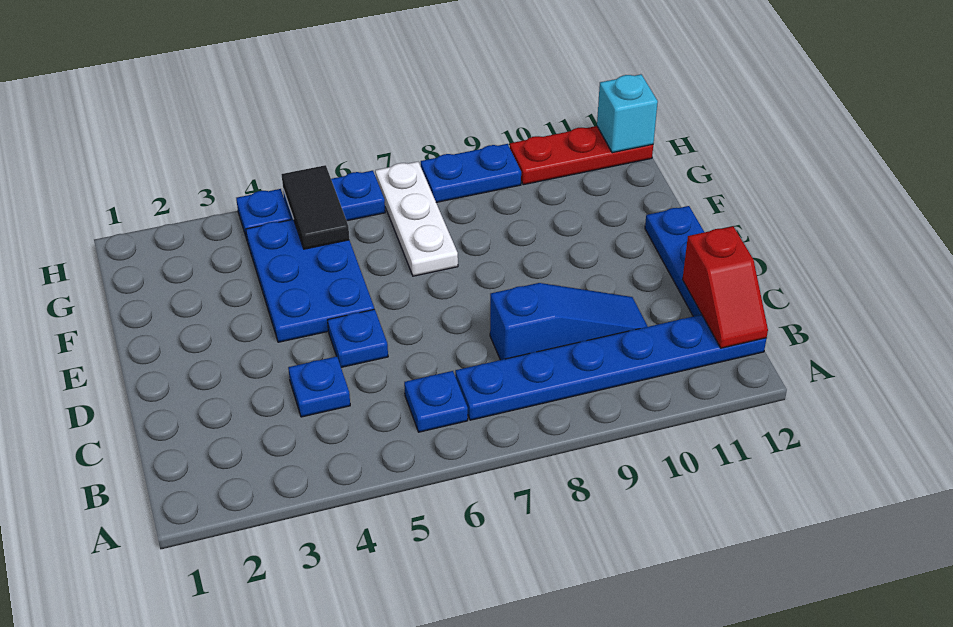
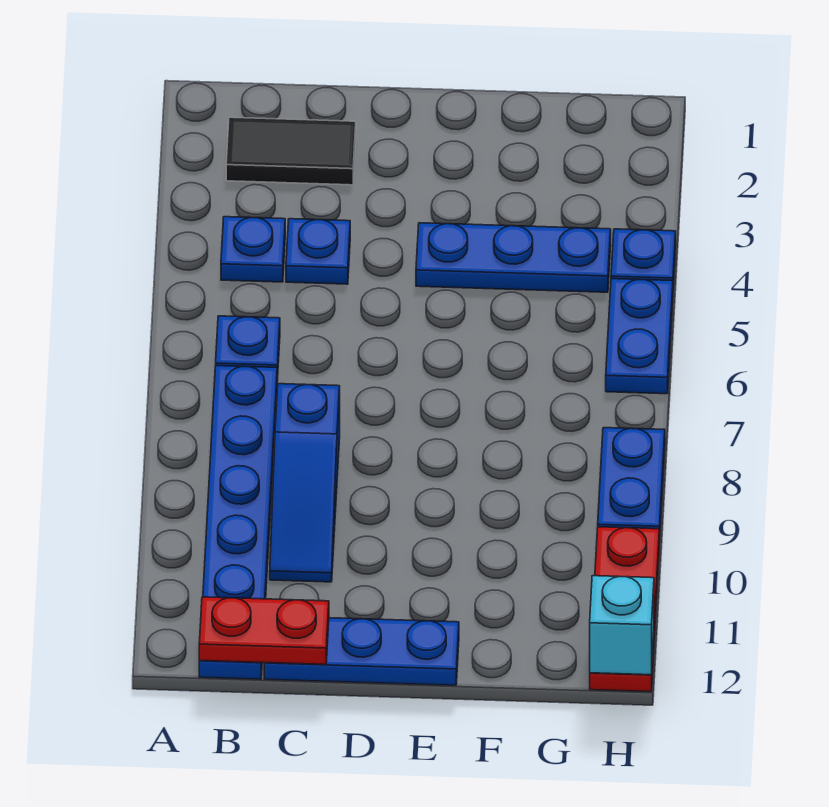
red slope B12:C12 level 2 top C -> red plate B12:C12 level 2
blue plate D5 level 1 -> blue plate B4 level 1
blue plate E4:G5 level 1 -> blue plate E4:G4 level 1
white plate F7:H7 level 1 -> none
black tile G5:H5 level 2 -> black tile B2:C2 level 1

